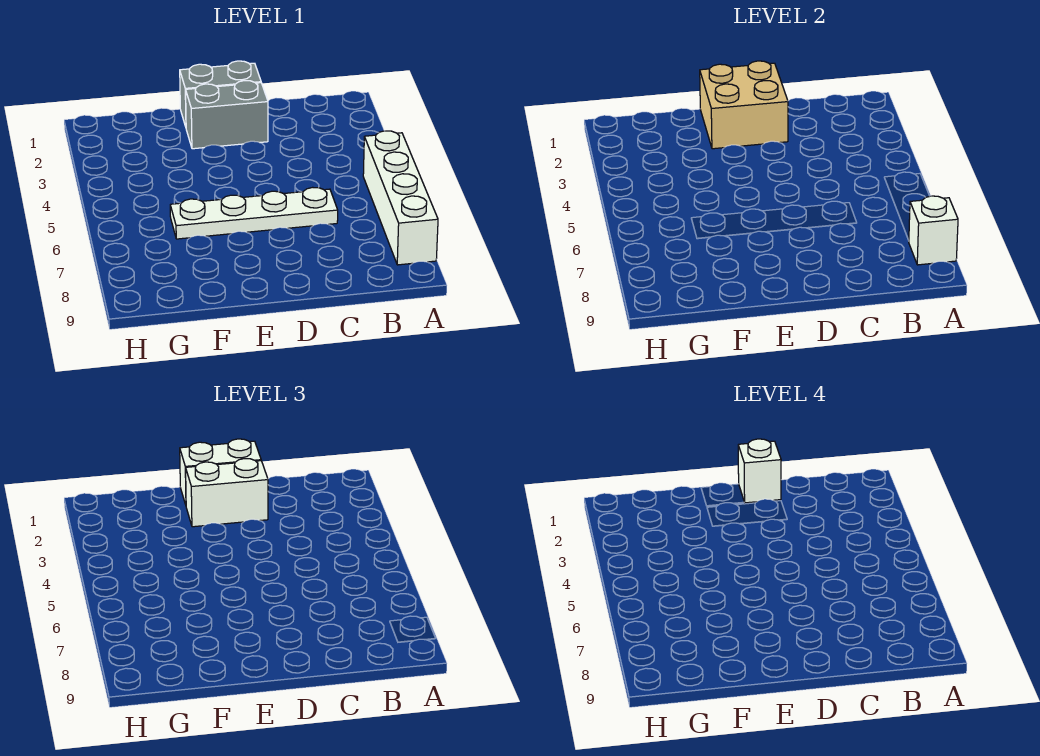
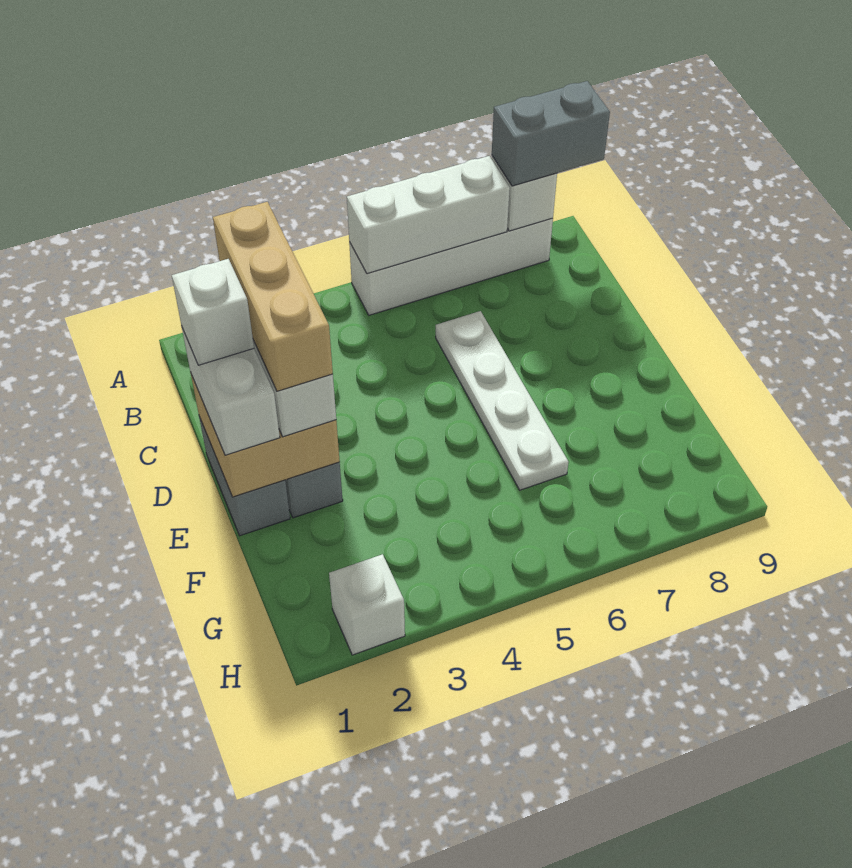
none -> white brick A5:A7 level 2
none -> grey brick A8:A9 level 3
none -> tan brick C2:E2 level 4
none -> white brick H2 level 1

